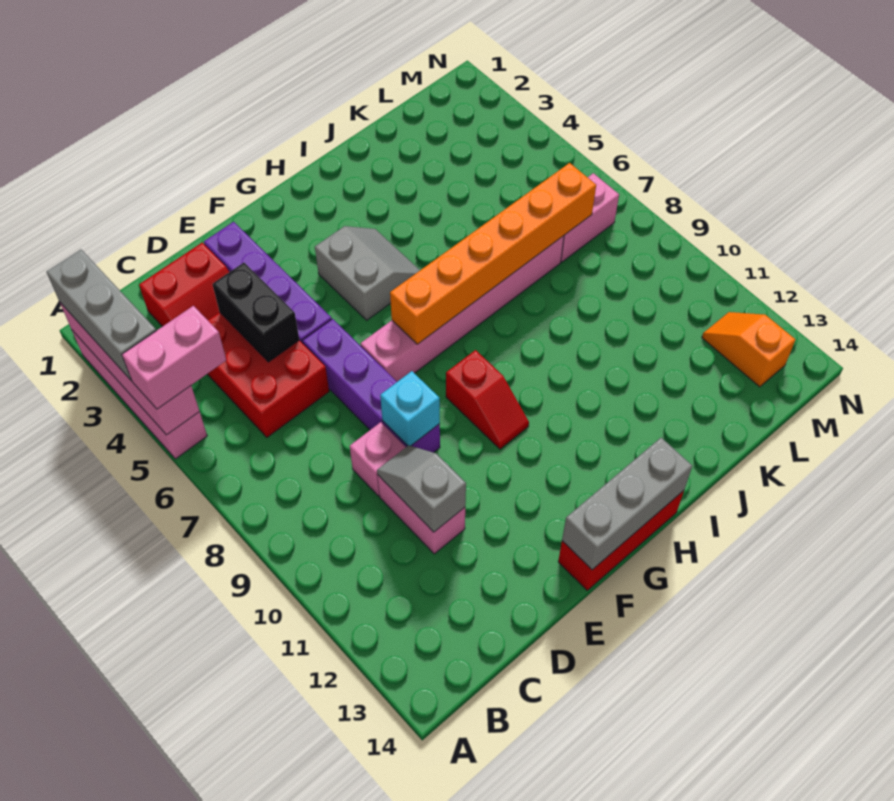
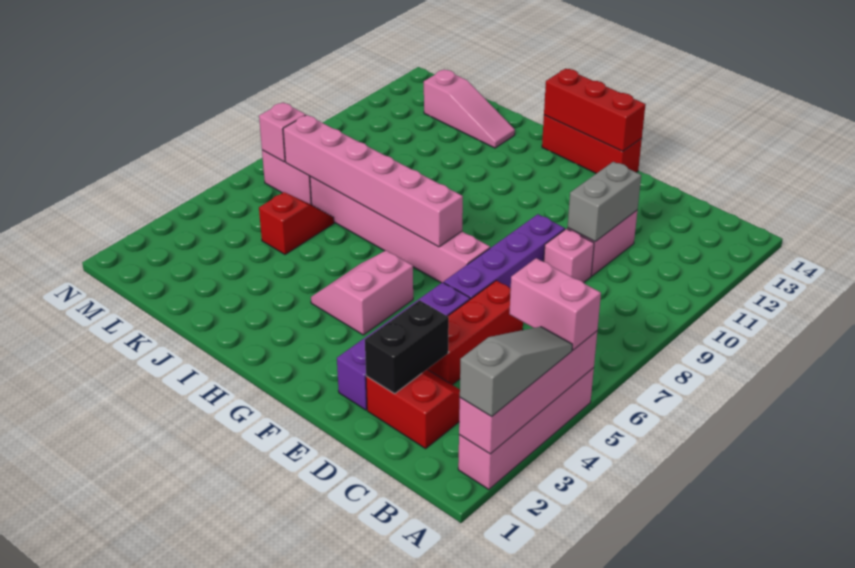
grey brick A2:A4 level 3 -> grey slope A2:A4 level 3 top 2
red brick C4:D6 level 1 -> red brick D4:D6 level 1
black brick D4:D5 level 2 -> black brick D2:D3 level 2
grey slope D10:D11 level 2 top 11 -> grey brick D10:D11 level 2
cyan brick E9 level 2 -> none
grey brick F14:H14 level 2 -> red brick F14:H14 level 2
grey slope G4:H5 level 1 top G -> pink slope G4:H5 level 1 top G
orange brick G7:L7 level 2 -> pink brick G7:L7 level 2
red slope G9:G10 level 1 top 9 -> red slope K5:K6 level 1 top 5
none -> pink slope J13:L13 level 1 top L
none -> pink brick M7 level 2
orange slope M12:M13 level 1 top 13 -> none

